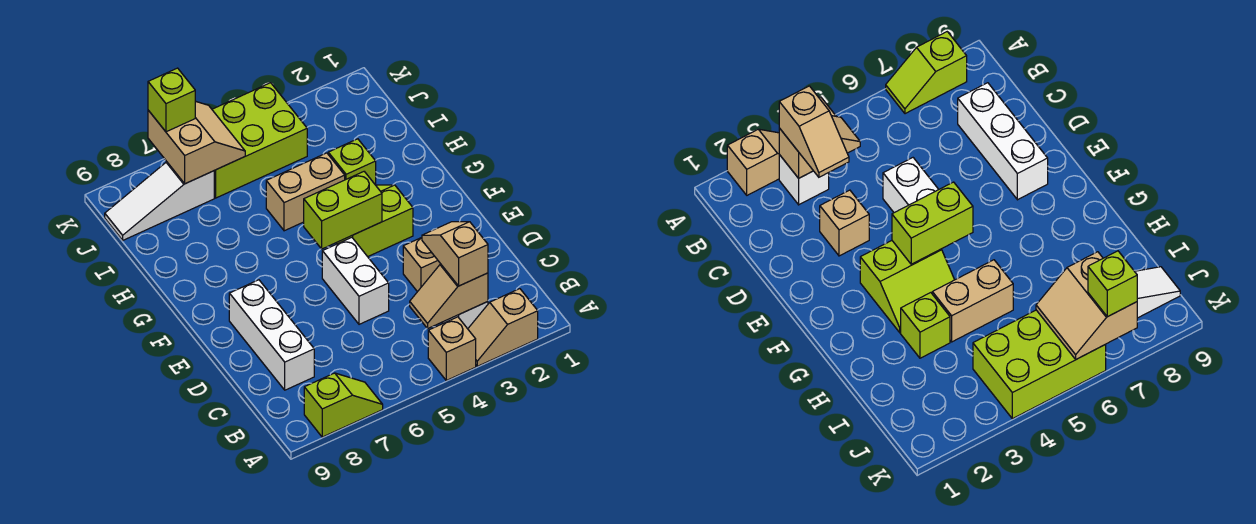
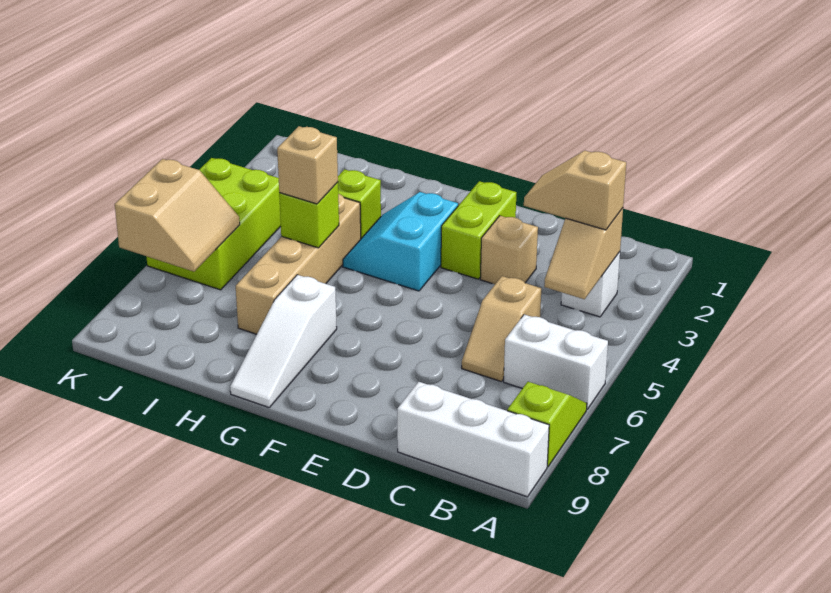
tan slope A2:A3 level 1 top 2 -> tan slope C5:C6 level 1 top 5
tan brick A4 level 1 -> tan brick H5 level 3
white brick C8:E8 level 1 -> white brick A9:C9 level 1
white brick D5:E5 level 1 -> white brick A6:B6 level 1
lime slope F3:G4 level 1 top F -> cyan slope F3:G4 level 1 top F
lime brick F4:F5 level 2 -> lime brick E2:E3 level 1
tan brick H4:H5 level 1 -> tan brick H4:H7 level 1
tan slope J6:K7 level 2 top 7 -> tan slope J6:K7 level 2 top K
white slope J7:J9 level 1 top 7 -> white slope G7:G9 level 1 top 7
lime brick K7 level 3 -> lime brick H5 level 2

